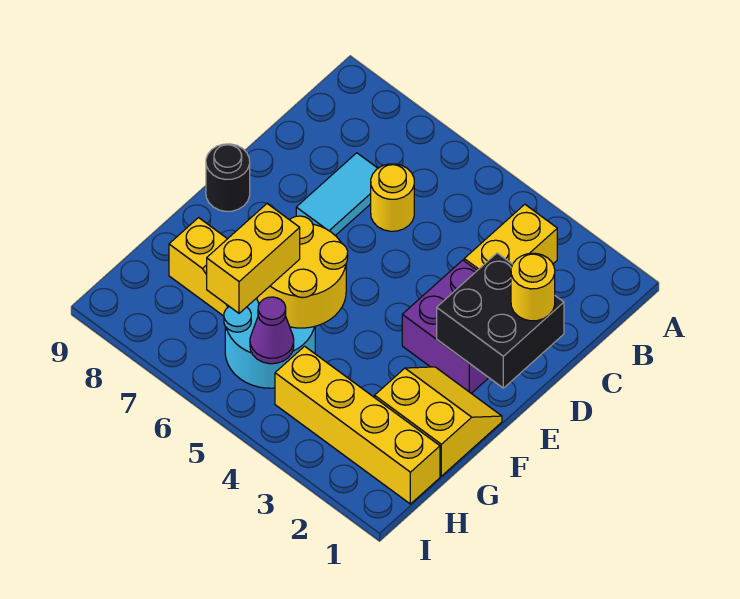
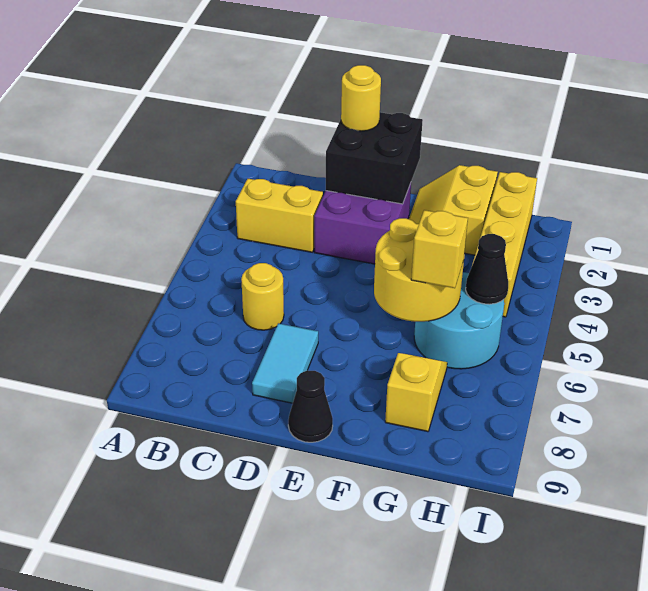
cyan tile C7:D7 level 1 -> cyan tile D7:D8 level 1
black round brick E9 level 1 -> black cone E9 level 1
yellow brick G6:H6 level 3 -> yellow brick G6 level 3
purple cone H5 level 2 -> black cone H5 level 2

